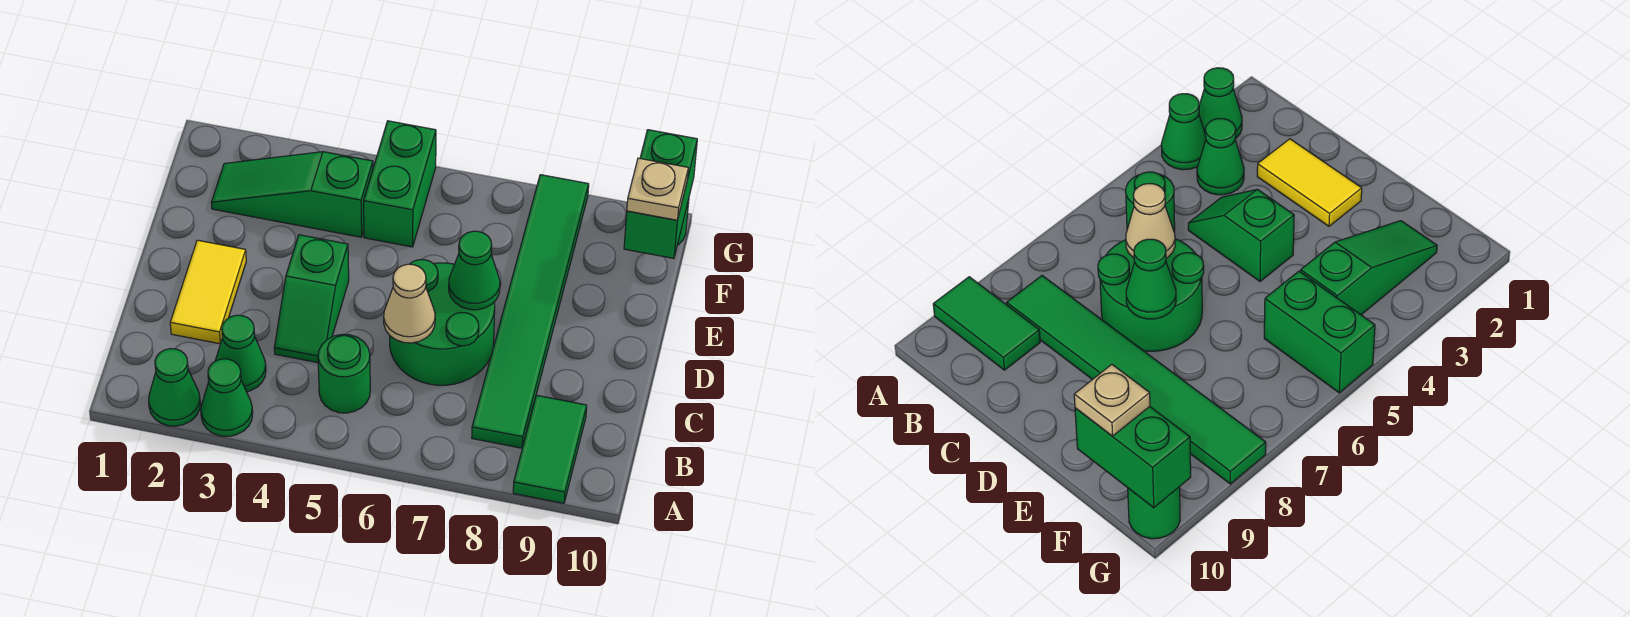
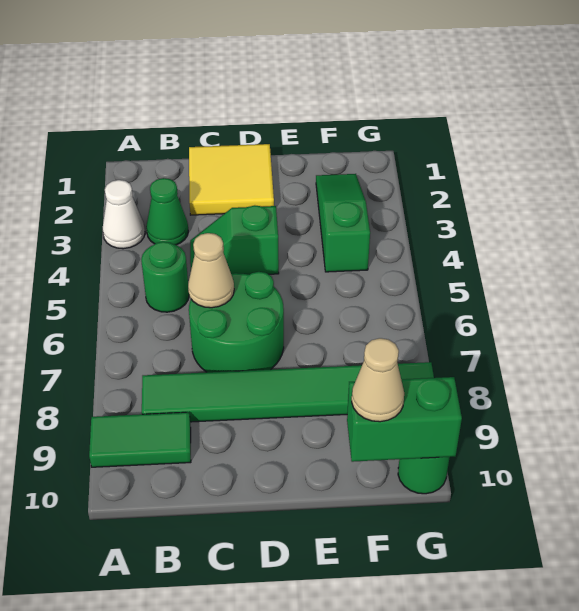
green cone A2 level 1 -> none
green cone A3 level 1 -> white cone A3 level 1
yellow tile C2:D2 level 1 -> yellow tile C1:D2 level 1
green cone D7 level 2 -> none
green brick F5:G5 level 1 -> none
tan plate F10 level 3 -> tan cone F10 level 3

